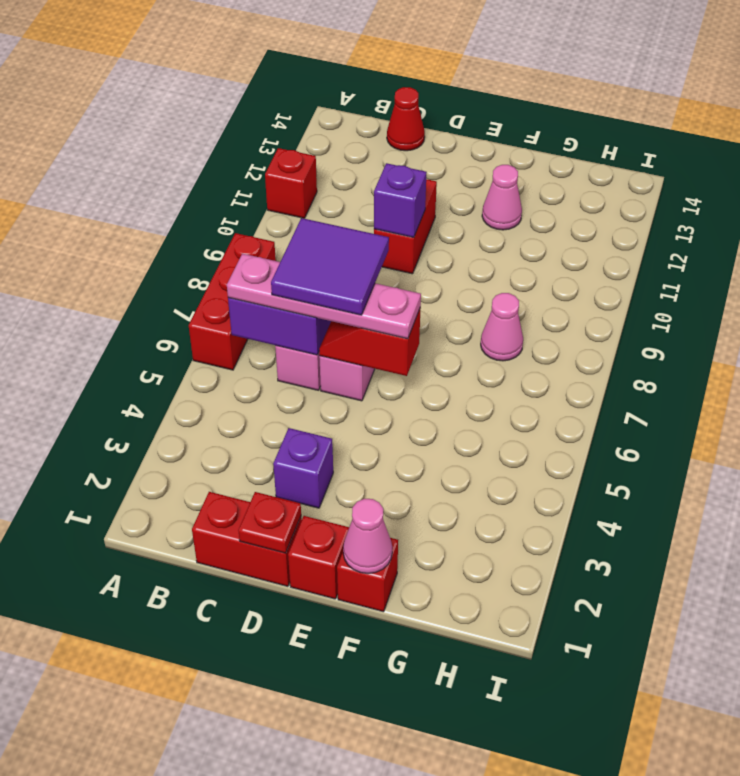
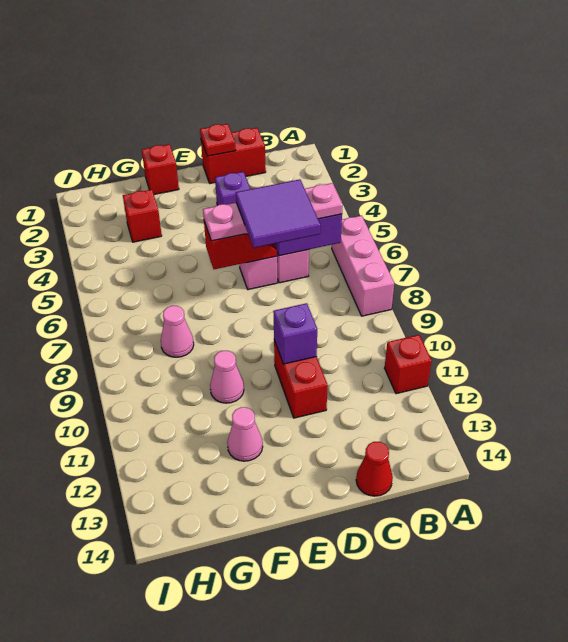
red brick A6:A8 level 1 -> pink brick A6:A8 level 1
red brick E1 level 1 -> red brick G3 level 1
pink cone F1 level 2 -> pink cone F10 level 1

